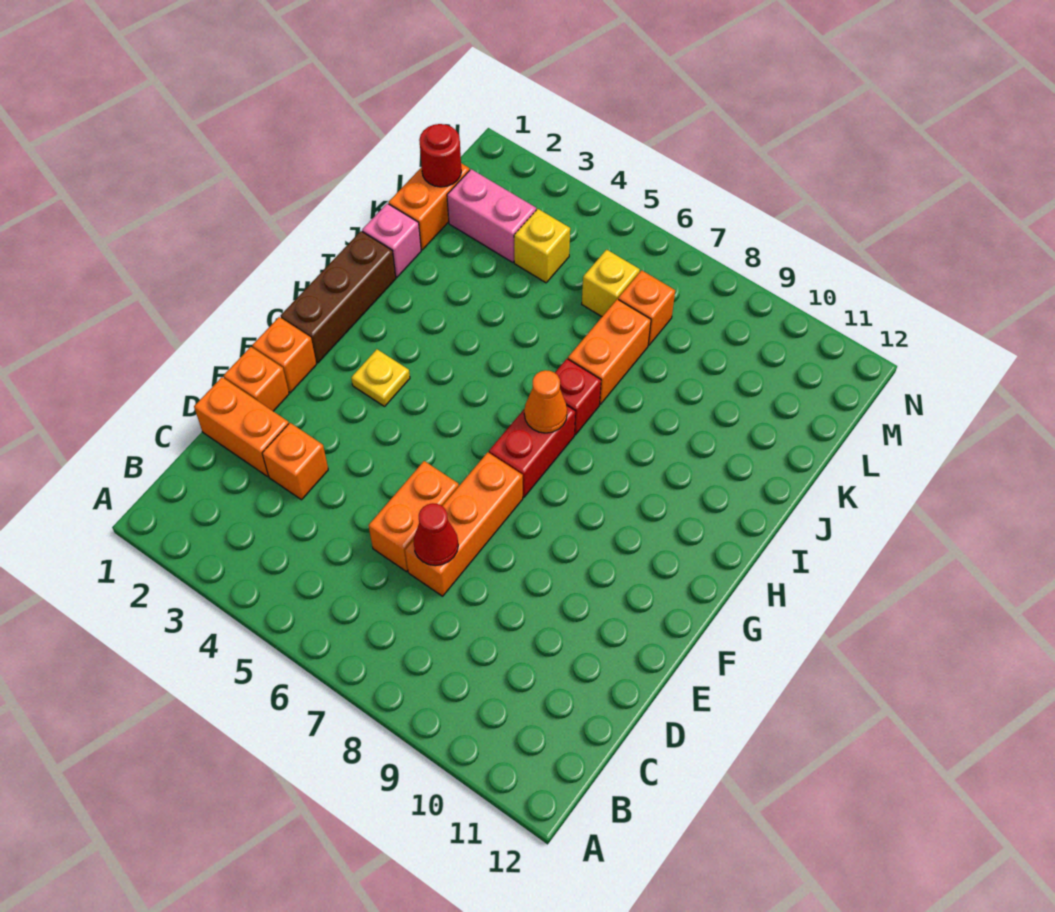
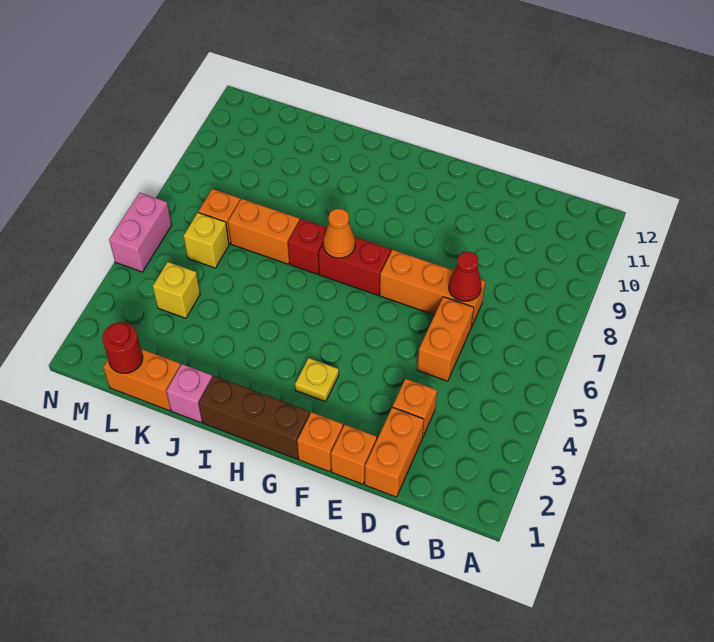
orange brick D6:E6 level 1 -> orange brick D5:D6 level 1
pink brick L2:L3 level 1 -> pink brick N5:N6 level 1

